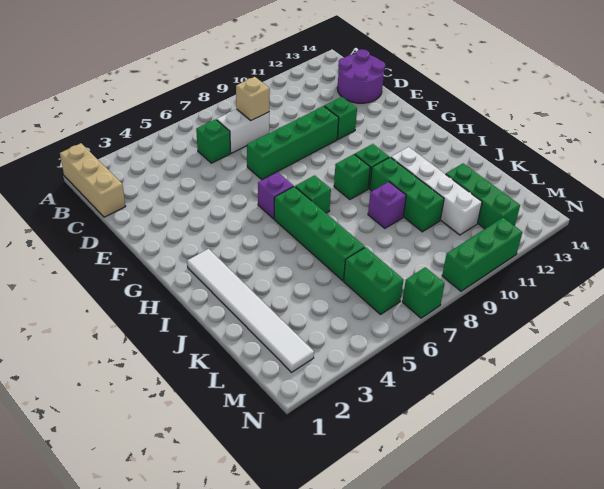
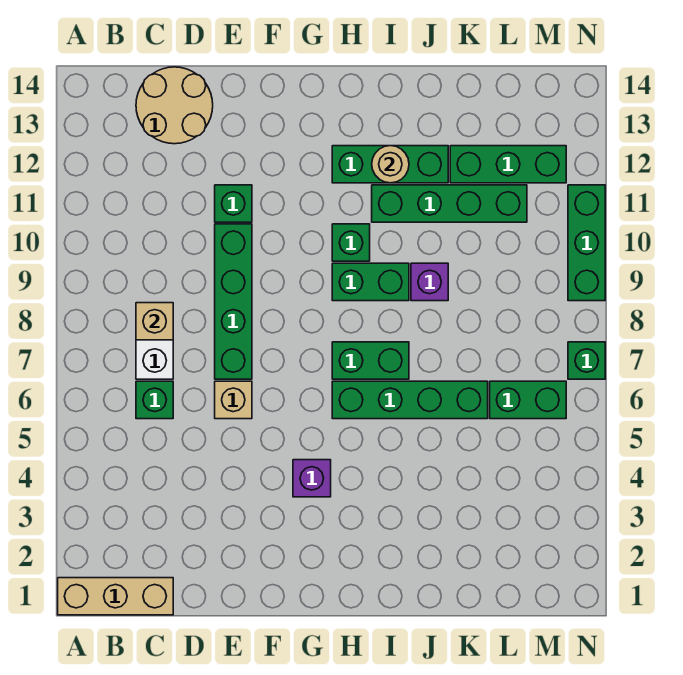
purple round brick C13:D14 level 1 -> tan round brick C13:D14 level 1
none -> tan brick E6 level 1
purple brick G6 level 1 -> purple brick G4 level 1
white tile H2:M2 level 1 -> none
green brick H7 level 1 -> green brick H7:I7 level 1
green brick H9 level 1 -> green brick H9:I9 level 1
green brick I10:K10 level 1 -> green brick H12:J12 level 1
white brick I11:L11 level 1 -> green brick I11:L11 level 1
none -> tan round brick I12 level 2

